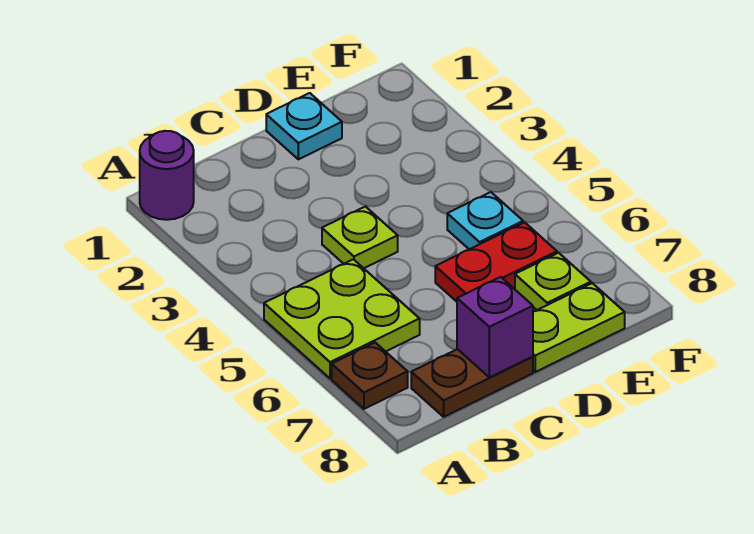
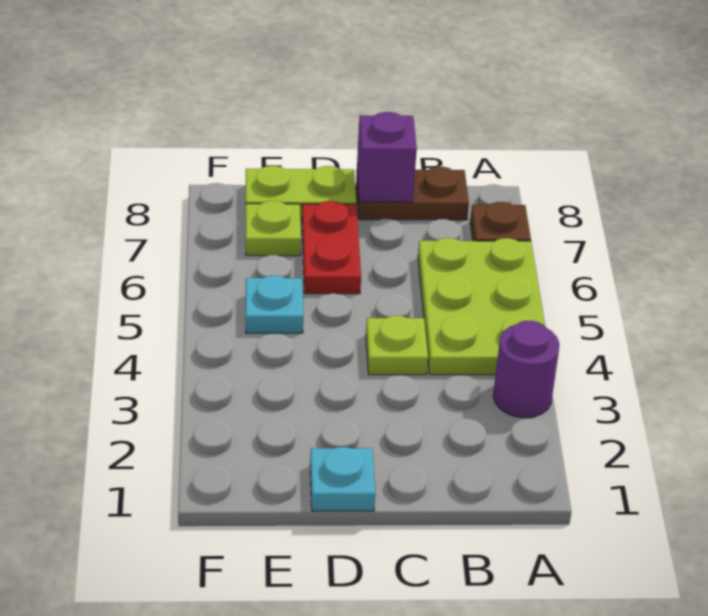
purple round brick A1 level 1 -> purple round brick A3 level 1
lime plate A5:B6 level 1 -> lime plate A4:B6 level 1
red plate D6:E6 level 1 -> red plate D6:D7 level 1

